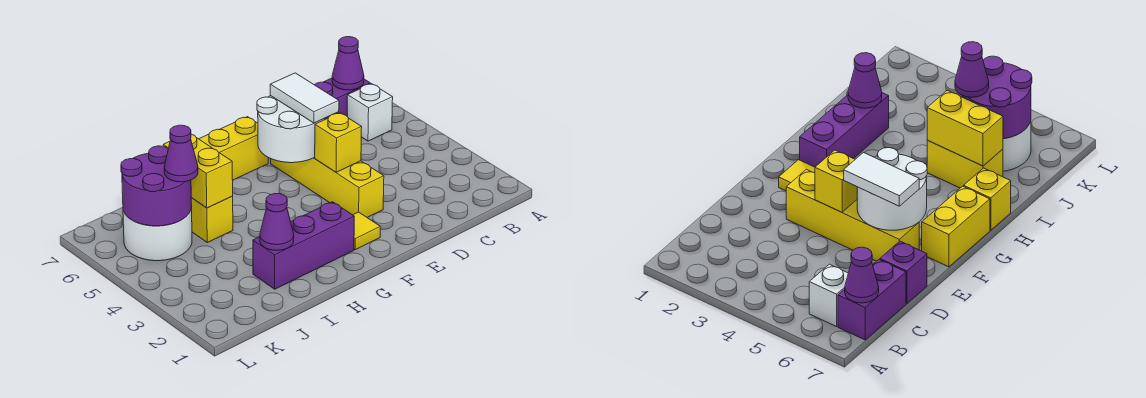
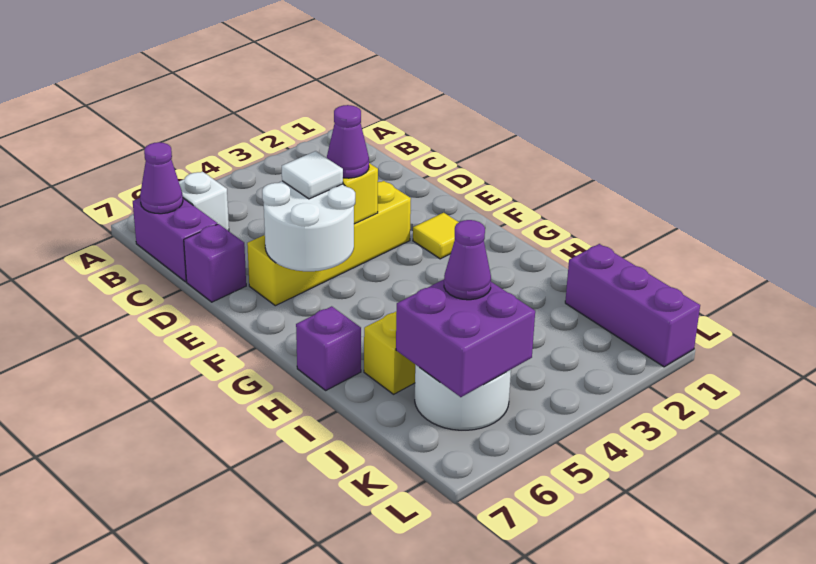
white tile E5:E6 level 3 -> white tile E5 level 3
yellow brick F7:G7 level 1 -> none
purple brick G2:I2 level 1 -> purple brick J1:L1 level 1
yellow brick H7 level 1 -> purple brick H7 level 1
purple cone I2 level 2 -> purple cone E4 level 3
yellow brick I5:I6 level 2 -> none
purple round brick J5:K6 level 2 -> purple brick J5:K6 level 2

